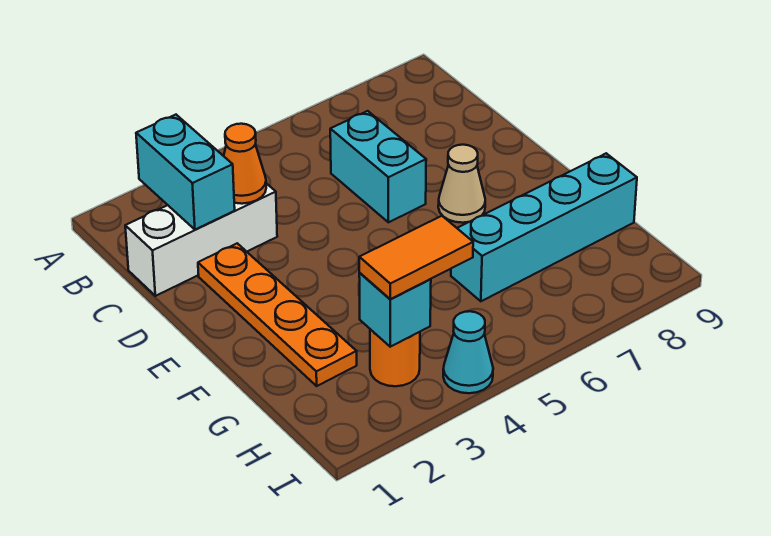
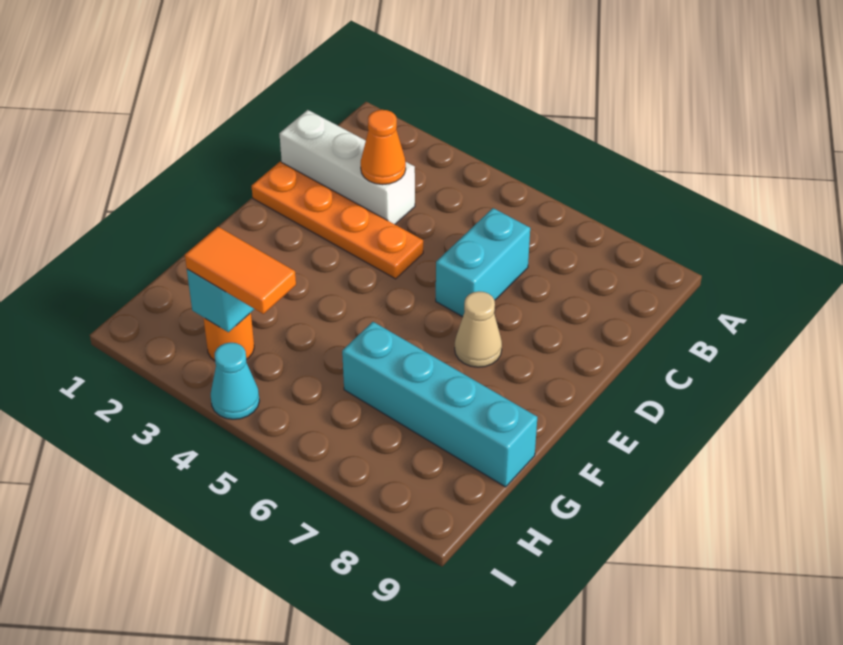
cyan brick B2:C2 level 2 -> none
orange plate D2:G2 level 1 -> orange plate D1:D4 level 1

